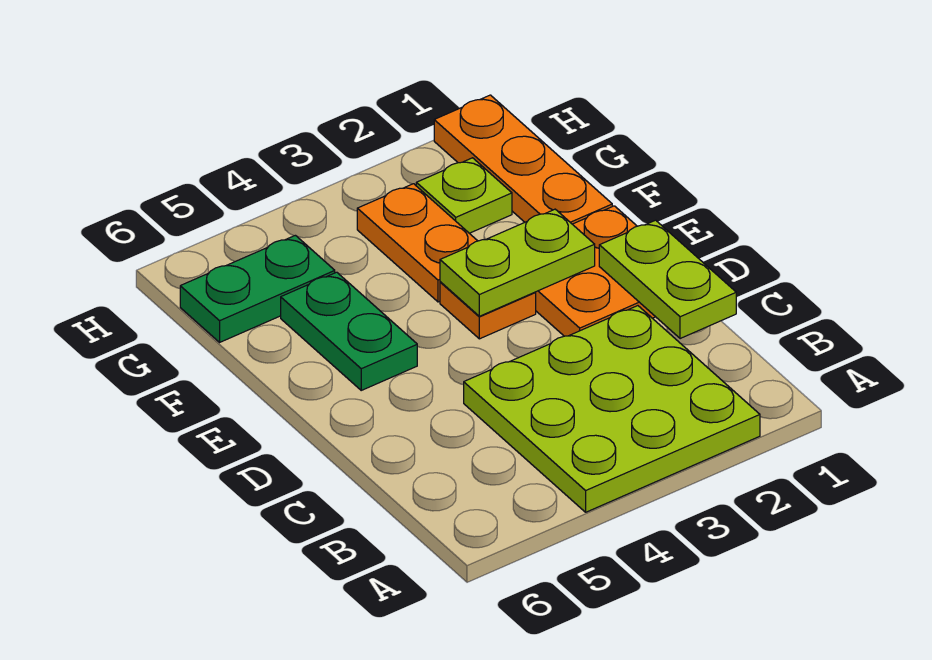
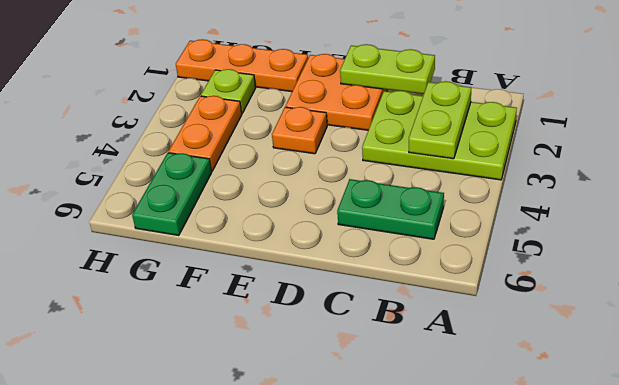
lime plate A2:C4 level 1 -> lime plate A2:C3 level 1
lime plate E2:E3 level 2 -> lime plate B2:B3 level 2
green plate E5:F5 level 1 -> green plate B5:C5 level 1
orange plate F3:G3 level 1 -> orange plate G3:G4 level 1

